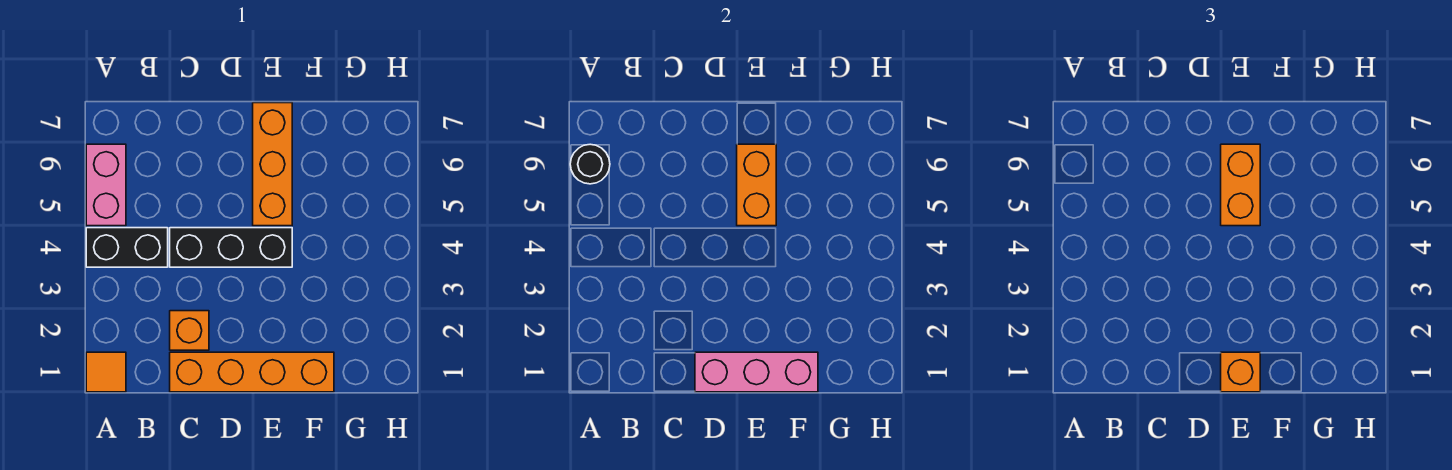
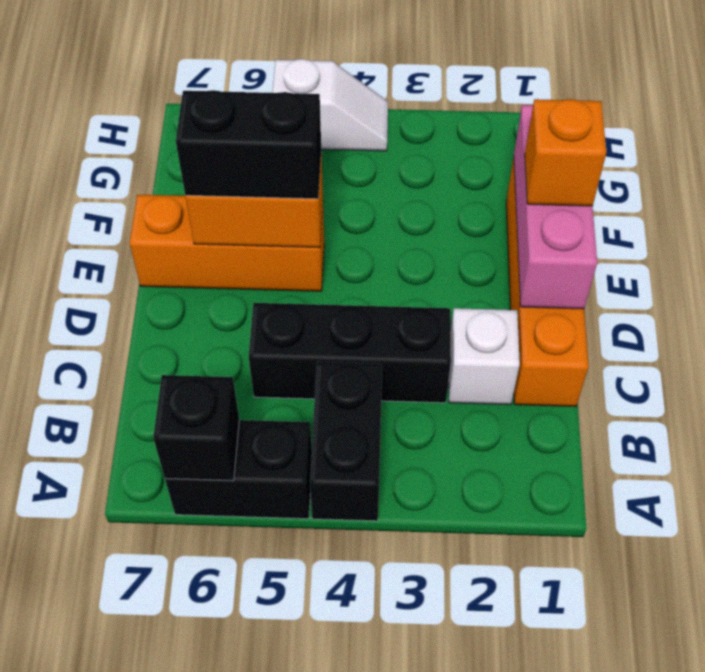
orange tile A1 level 1 -> none
pink brick A5:A6 level 1 -> black brick A5:A6 level 1
black round brick A6 level 2 -> black brick A6 level 2
orange brick C2 level 1 -> white brick C2 level 1
black brick C4:E4 level 1 -> black brick C3:C5 level 1
orange brick E5:E6 level 3 -> black brick E5:E6 level 3
none -> white slope H4:H5 level 1 top 5

